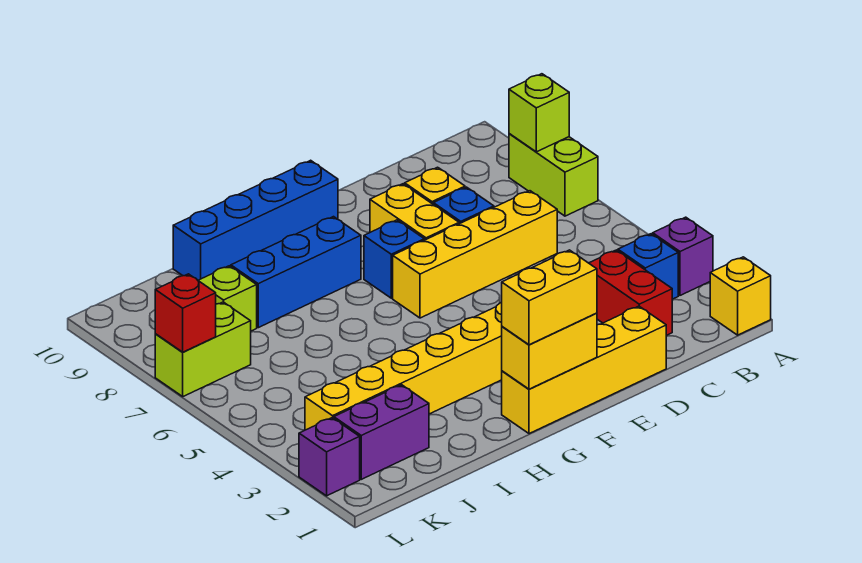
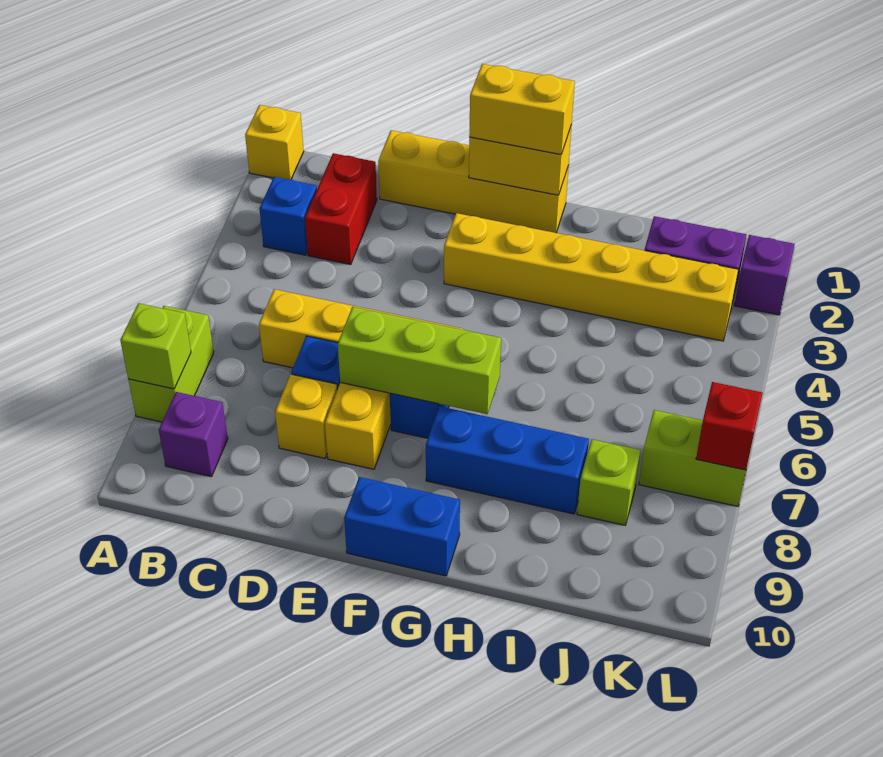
purple brick A3 level 1 -> purple brick B9 level 1
none -> lime brick E7:G7 level 2
blue brick F10:I10 level 1 -> blue brick F10:G10 level 1

